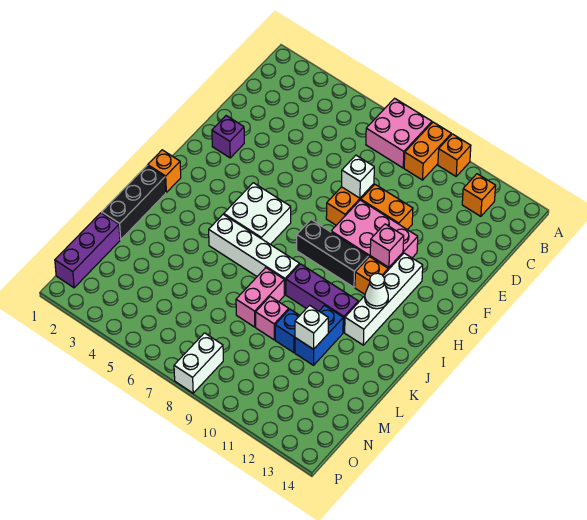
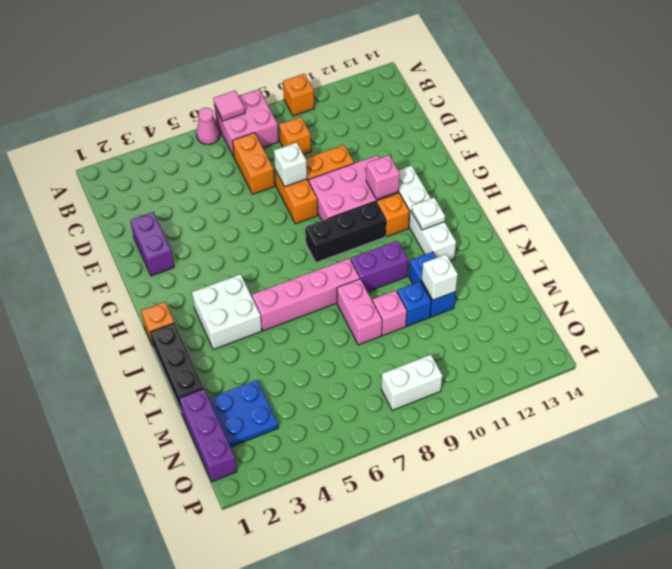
none -> pink cone A6 level 1
none -> pink tile A7 level 2
orange brick A9:B9 level 1 -> orange brick C7:D7 level 1
orange brick B12 level 1 -> orange brick C9 level 1
purple brick F2 level 1 -> purple brick E2:F2 level 1
white brick H5:I6 level 1 -> white brick I3:J4 level 1
white cone I12 level 2 -> white plate I12 level 2
white brick J5:J8 level 1 -> pink brick J5:J8 level 1
purple brick J9:J11 level 1 -> purple brick J9:J10 level 1
none -> blue plate M2:N3 level 1
white brick O8:P8 level 1 -> white brick O8:O9 level 1

